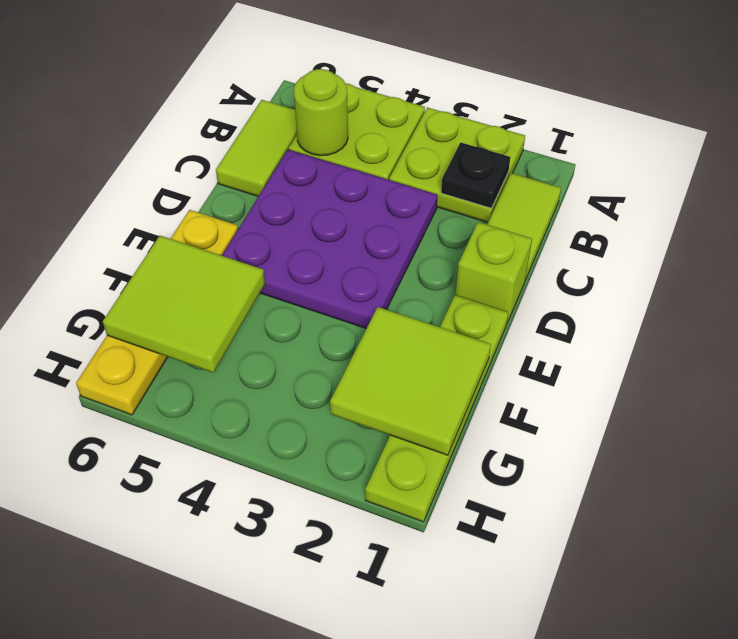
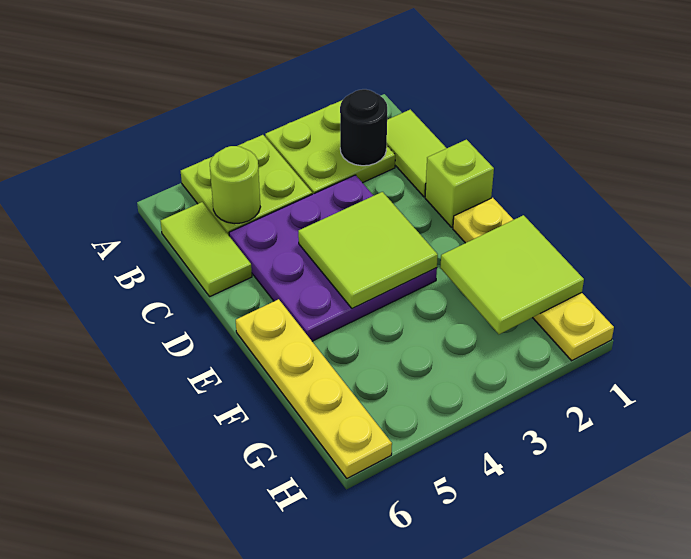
black plate B2 level 2 -> black round brick B2 level 2
lime plate E1:H1 level 1 -> yellow plate E1:H1 level 1
lime tile F5:G6 level 2 -> lime tile D3:E4 level 2

